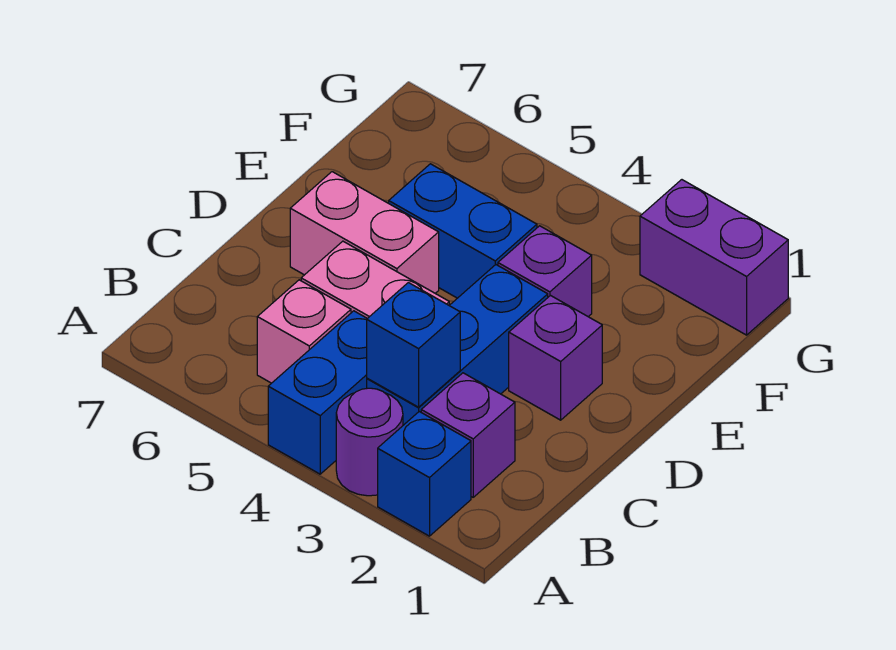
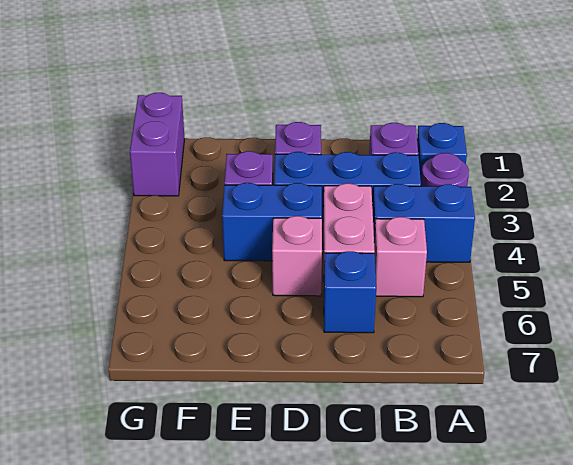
blue brick B3 level 2 -> blue brick C6 level 1
pink brick D5:D6 level 1 -> pink brick D5 level 1
blue brick E4:E5 level 1 -> blue brick D4:E4 level 1

